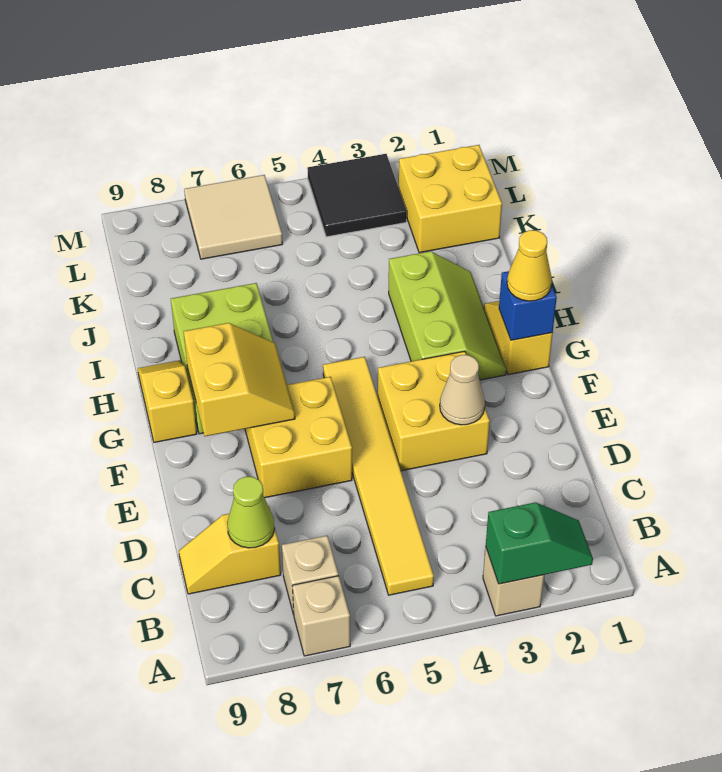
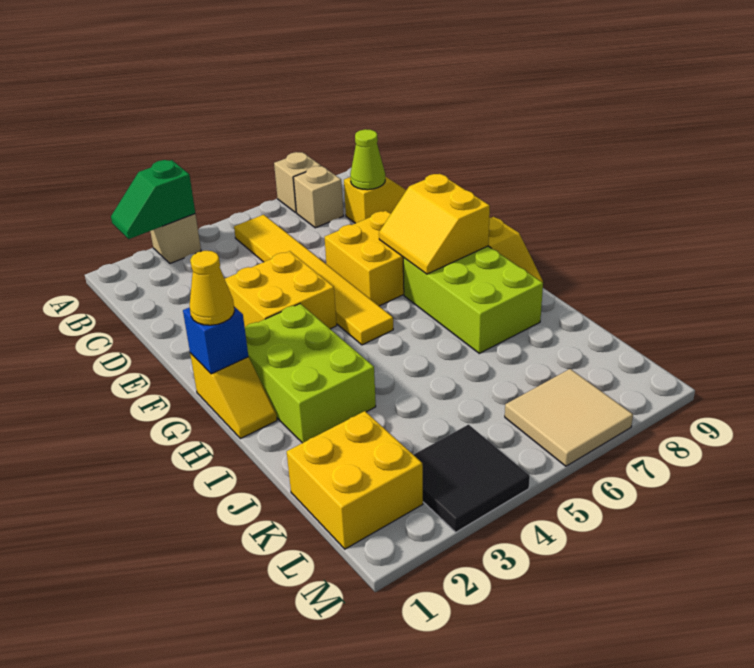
tan cone E3 level 2 -> none
lime slope G2:I3 level 1 top 3 -> lime brick G2:I3 level 1

